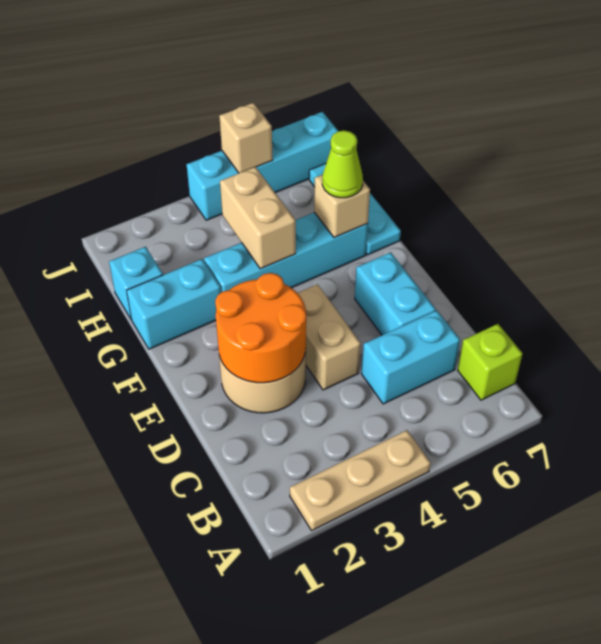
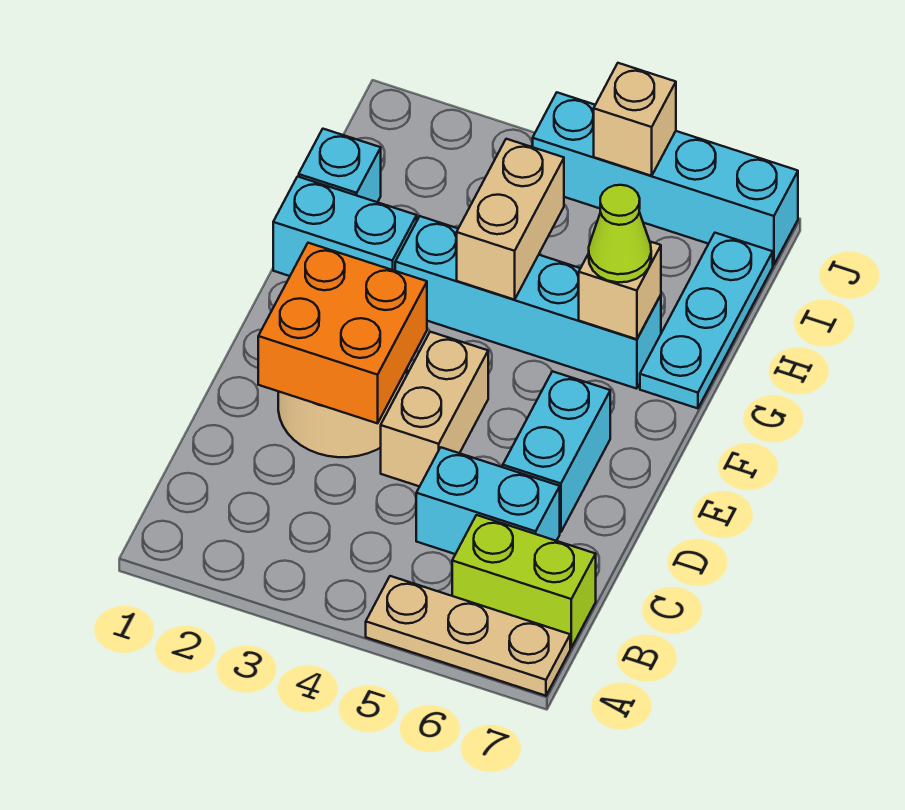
tan plate A2:A4 level 1 -> tan plate A5:A7 level 1
lime brick B7 level 1 -> lime brick B6:B7 level 1
orange round brick D2:E3 level 2 -> orange brick D2:E3 level 2

